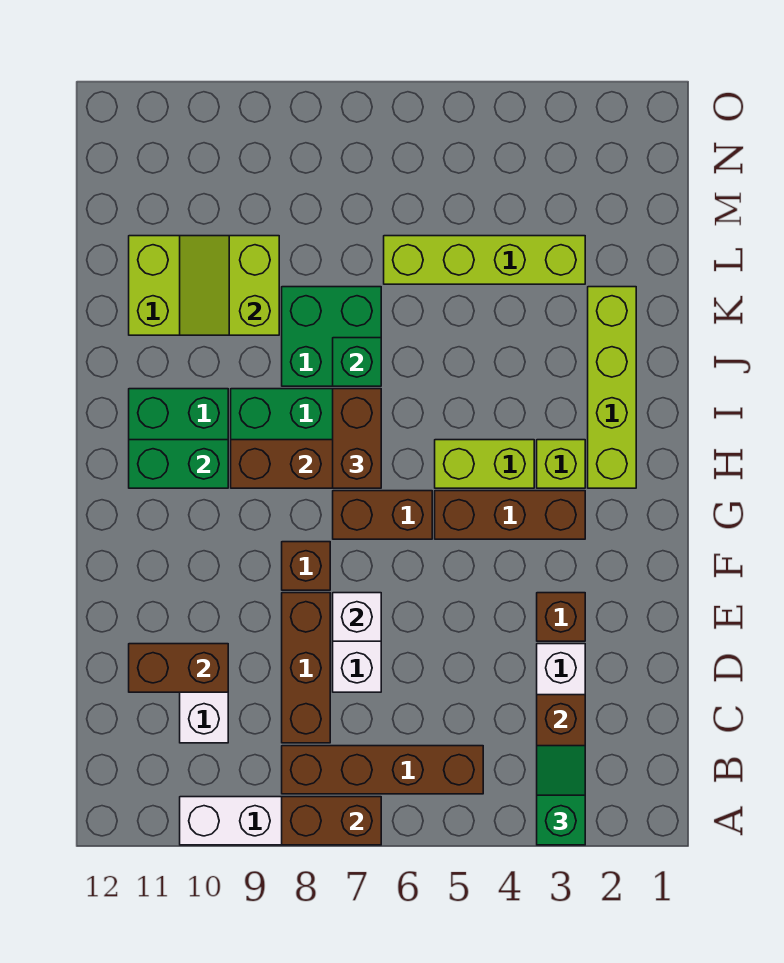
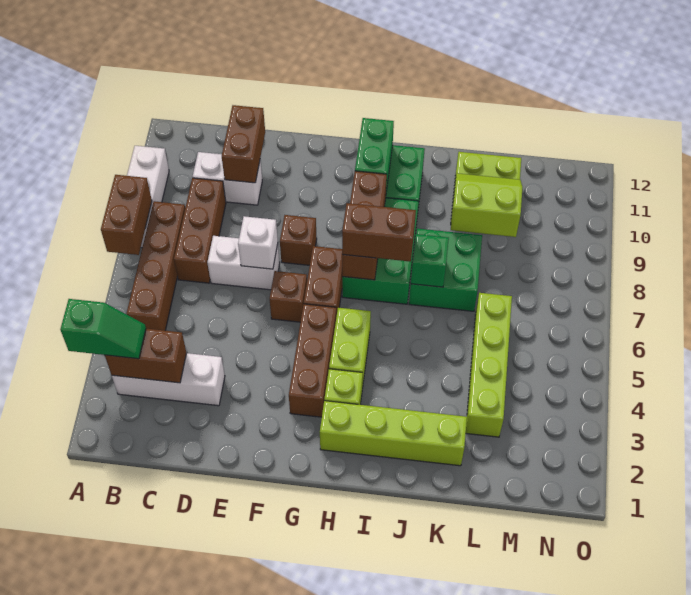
brown brick C8:E8 level 1 -> brown brick C7:C9 level 1
brown brick E3 level 1 -> brown brick F6 level 1

